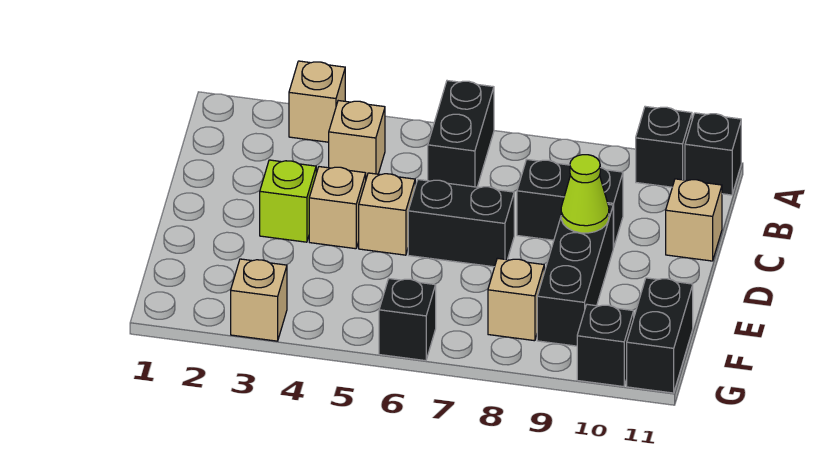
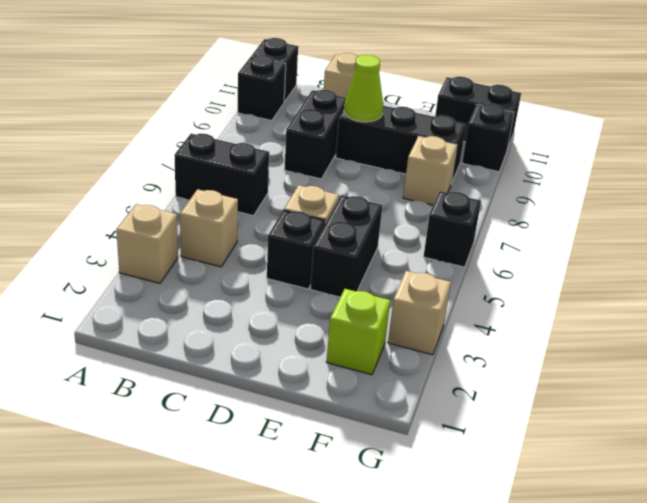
lime brick D3 level 1 -> lime brick F2 level 1
tan brick D4 level 1 -> black brick D4 level 1
black brick D6:D7 level 1 -> black brick E4:E5 level 1

